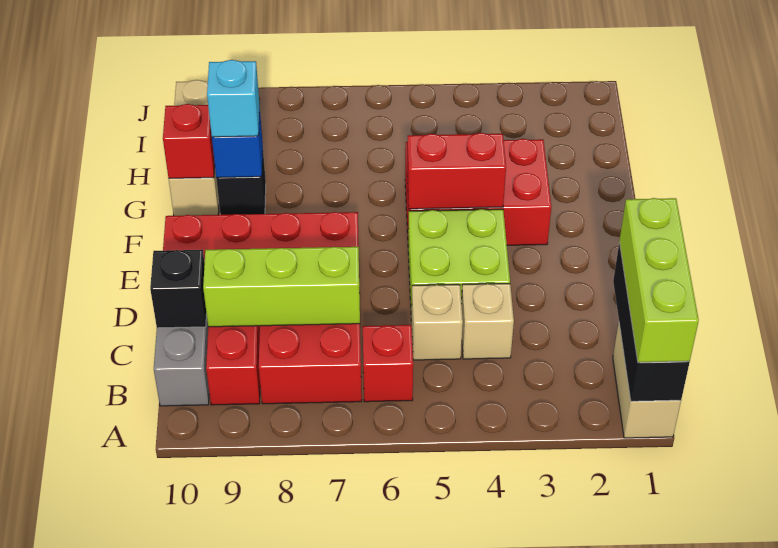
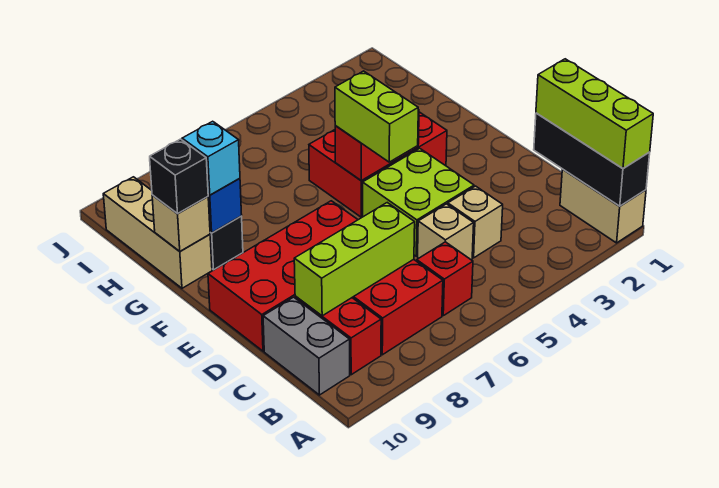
black brick C10 level 2 -> black brick G10 level 3
none -> lime brick E5:F5 level 3
red brick G10 level 2 -> tan brick G10 level 2

